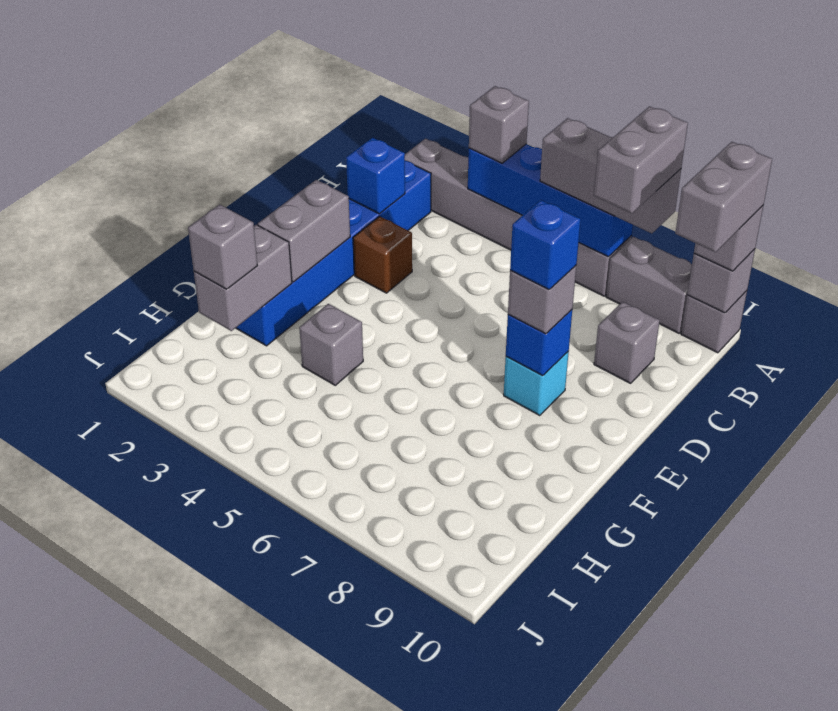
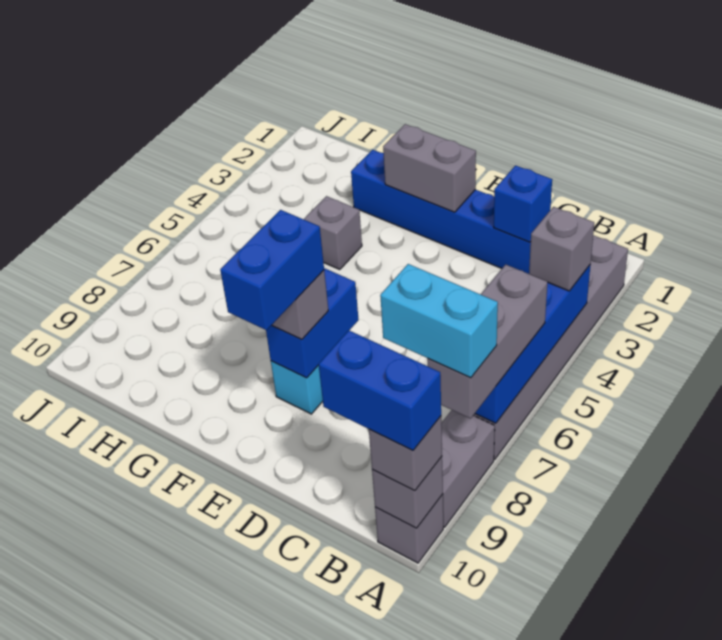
grey brick A8:B8 level 4 -> cyan brick A8:B8 level 4
grey brick A10:B10 level 4 -> blue brick A10:B10 level 4
grey brick C9 level 1 -> none
brown brick D3 level 1 -> none
blue brick E8 level 2 -> blue brick E7:E8 level 2
blue brick E8 level 4 -> blue brick E8:E9 level 4
grey brick G2:H2 level 2 -> none
grey brick H2 level 3 -> none

